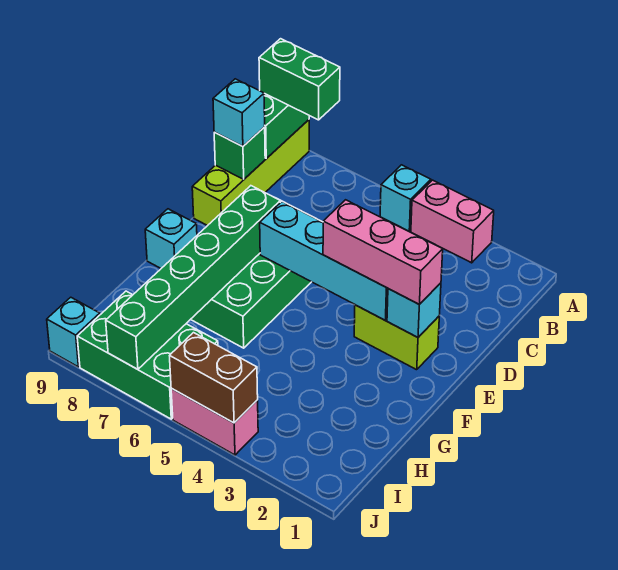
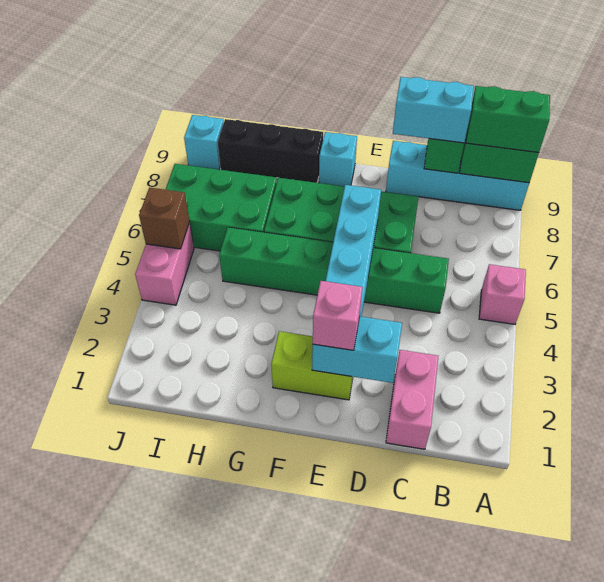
pink brick A3:A4 level 1 -> pink brick C1:C2 level 1
cyan brick A5 level 1 -> pink brick A5 level 1
green brick A8:A9 level 3 -> green brick A9:B9 level 3
lime brick A9:D9 level 1 -> cyan brick A9:D9 level 1
cyan brick C9 level 3 -> cyan brick C9:D9 level 3
lime brick E2:E3 level 1 -> lime brick E2:F2 level 1
cyan brick E2 level 2 -> cyan brick D2:E2 level 2
pink brick E2:E4 level 3 -> pink brick E2 level 3
green brick E7:J7 level 2 -> green brick C5:H5 level 1
none -> black brick G9:I9 level 1
green brick I6:J8 level 1 -> green brick H6:J7 level 1
brown brick J4:J5 level 2 -> brown brick J5 level 2

